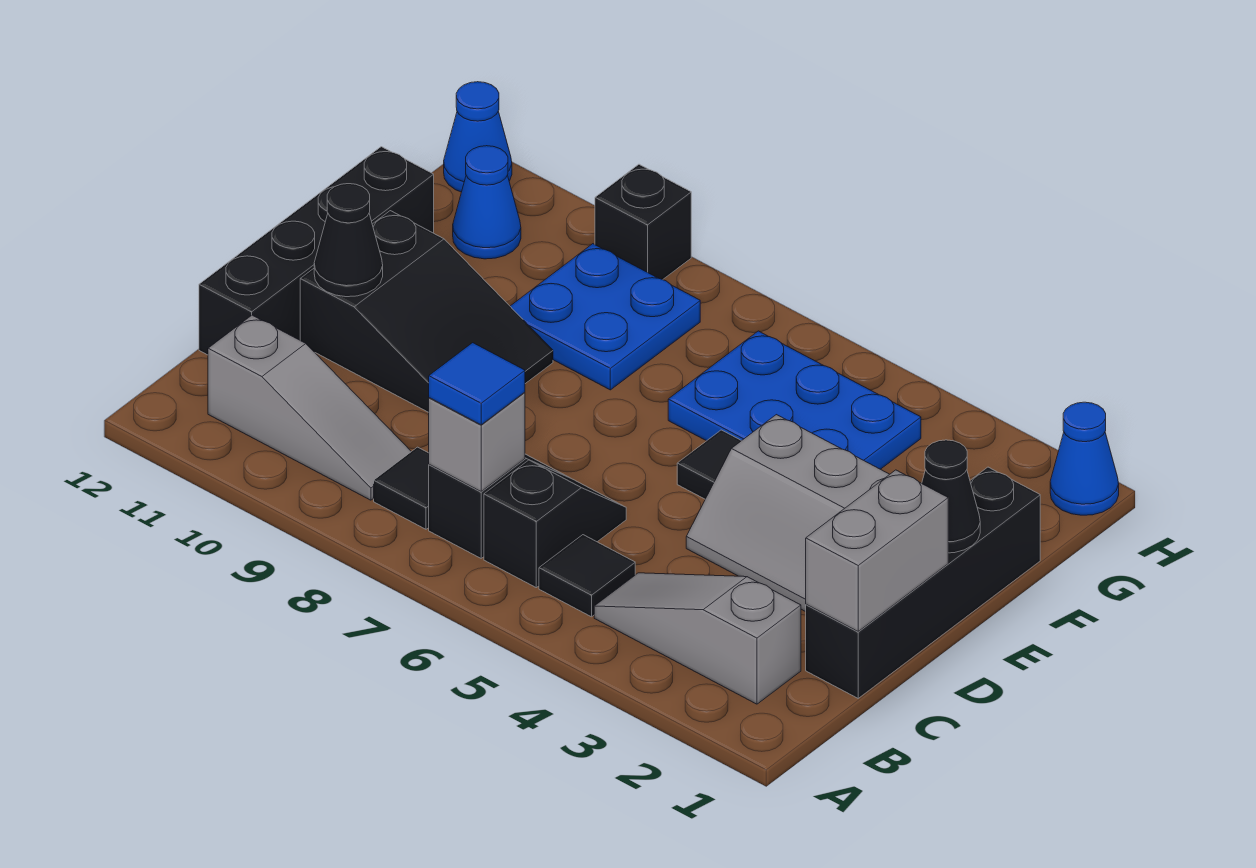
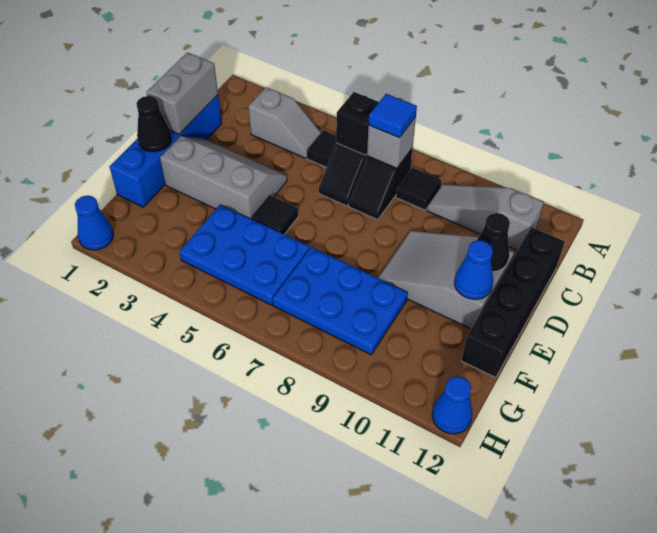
grey slope B2:B4 level 1 top 2 -> grey slope B3:B4 level 1 top 3
black brick C1:F1 level 1 -> blue brick C1:F1 level 1
black slope D9:E11 level 1 top 11 -> grey slope D9:E11 level 1 top 11
blue plate F8:G9 level 1 -> blue plate F7:G9 level 1
blue cone G11 level 1 -> blue cone E11 level 2
black brick H9 level 1 -> black brick B6 level 2

